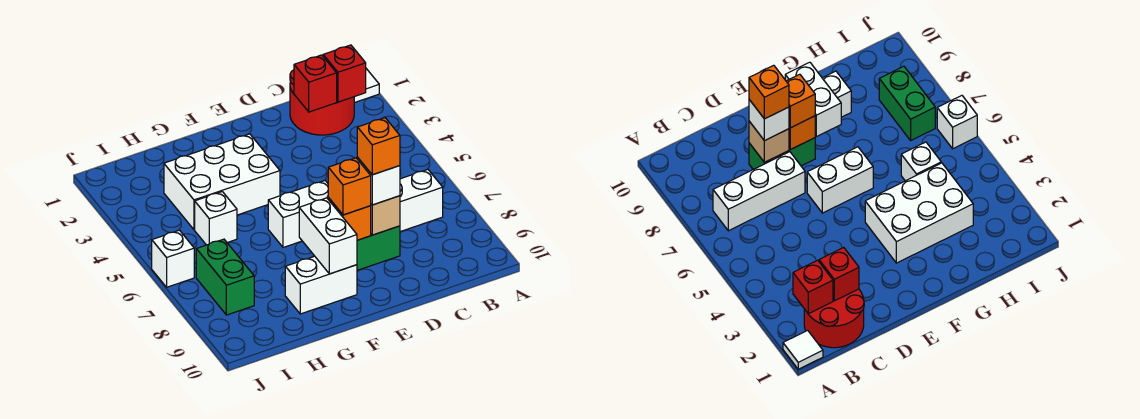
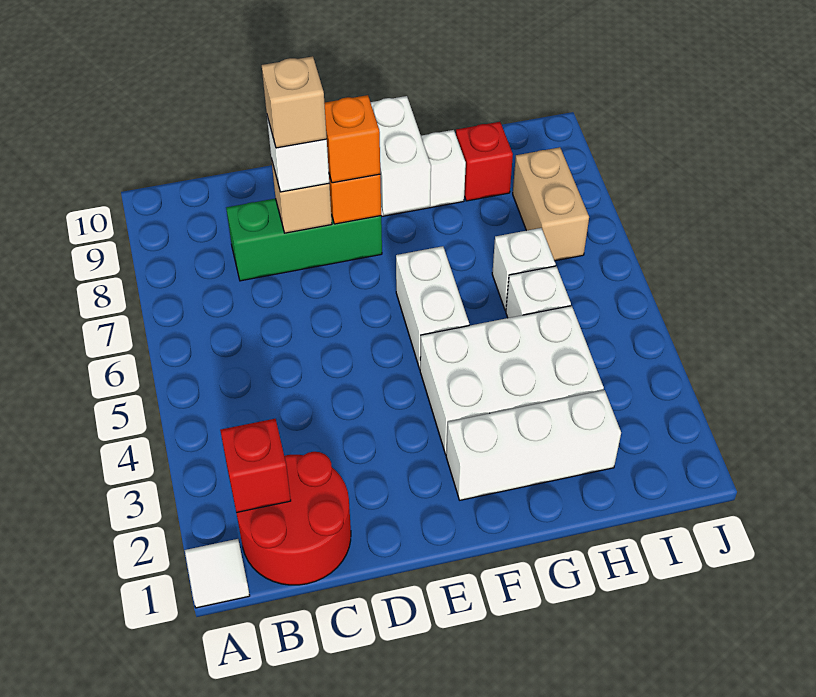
white brick B7:D7 level 1 -> white brick F2:H2 level 1
red brick C2 level 2 -> red brick H9 level 1
green brick D8:E8 level 1 -> green brick C8:E8 level 1
orange brick D8 level 4 -> tan brick D8 level 4
white brick E6:F6 level 1 -> white brick F5:F6 level 1
green brick I7:I8 level 1 -> tan brick I7:I8 level 1
white brick J6 level 1 -> white brick H6 level 1

